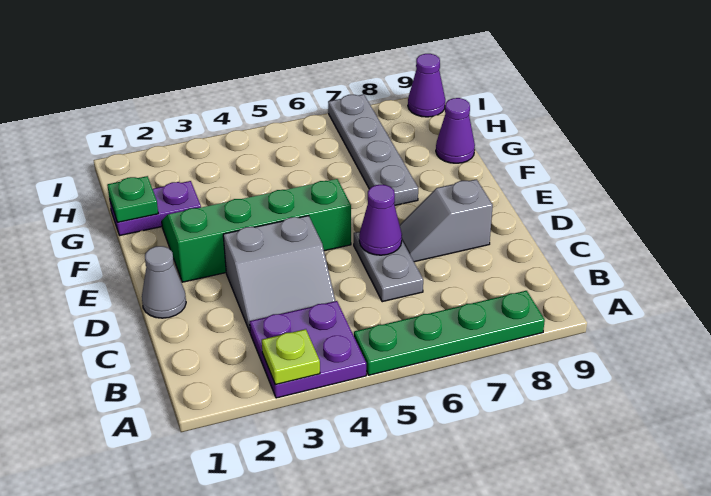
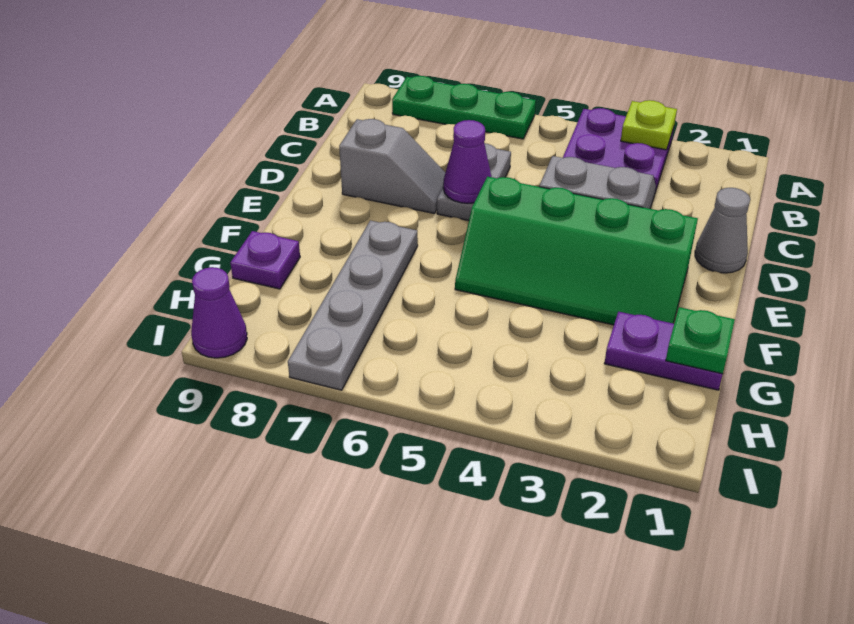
green plate A5:A8 level 1 -> green plate A6:A8 level 1
purple cone G9 level 1 -> purple plate G9 level 1

